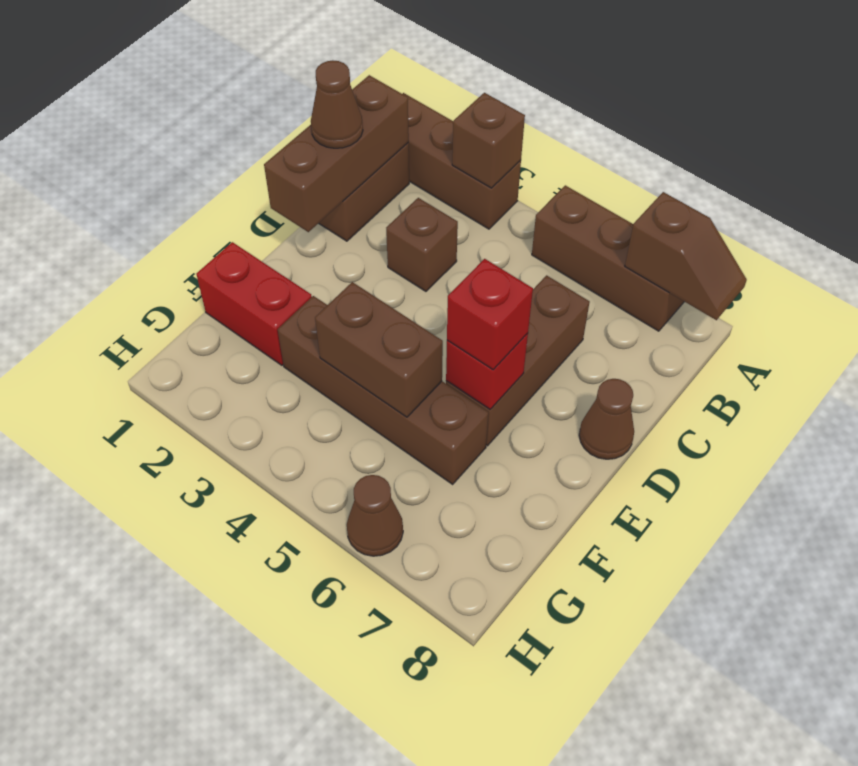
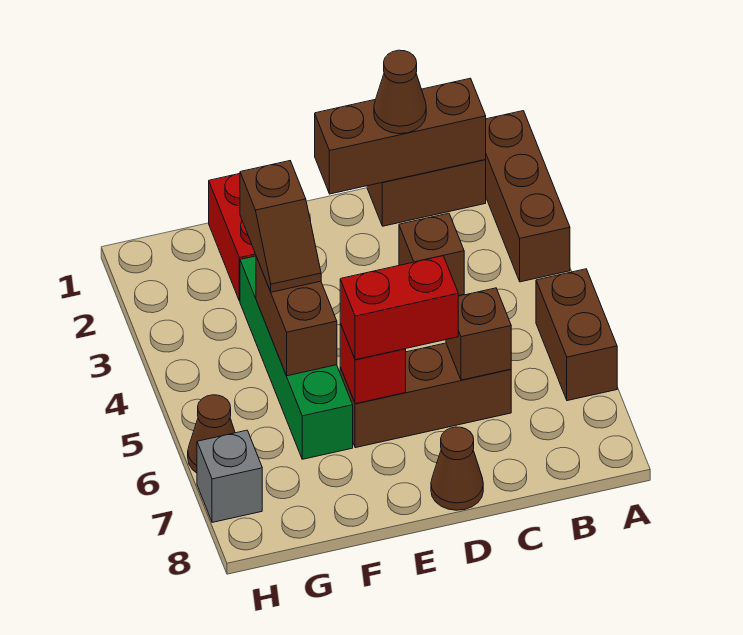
brown brick A3 level 2 -> brown brick C6 level 2
brown brick A5:A7 level 1 -> brown brick A5:A6 level 1
brown slope A7:A8 level 2 top 7 -> brown slope F3:F4 level 3 top 3
red brick E6 level 3 -> red brick D6:E6 level 3
brown brick F3:F6 level 1 -> green brick F3:F6 level 1
none -> grey brick H7 level 1

